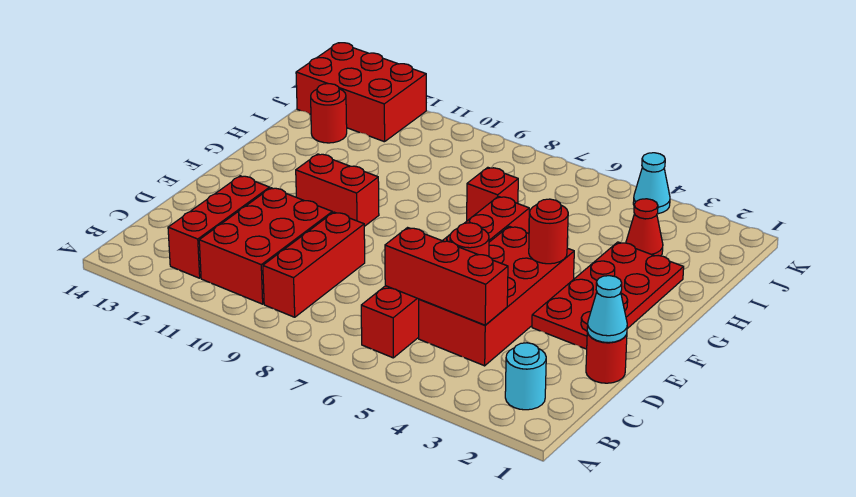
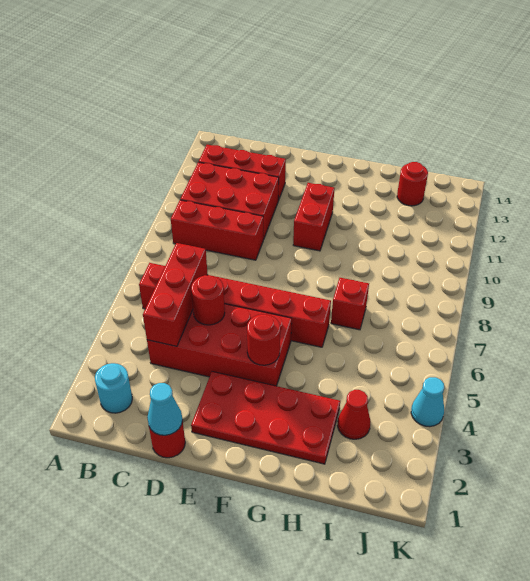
red brick J12:K14 level 1 -> none

